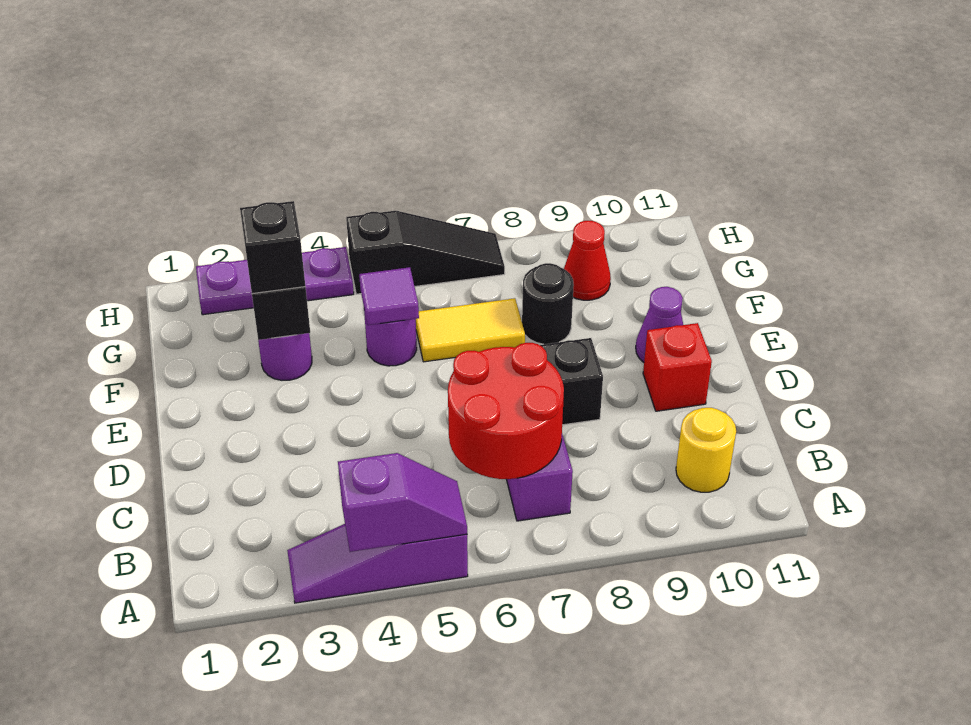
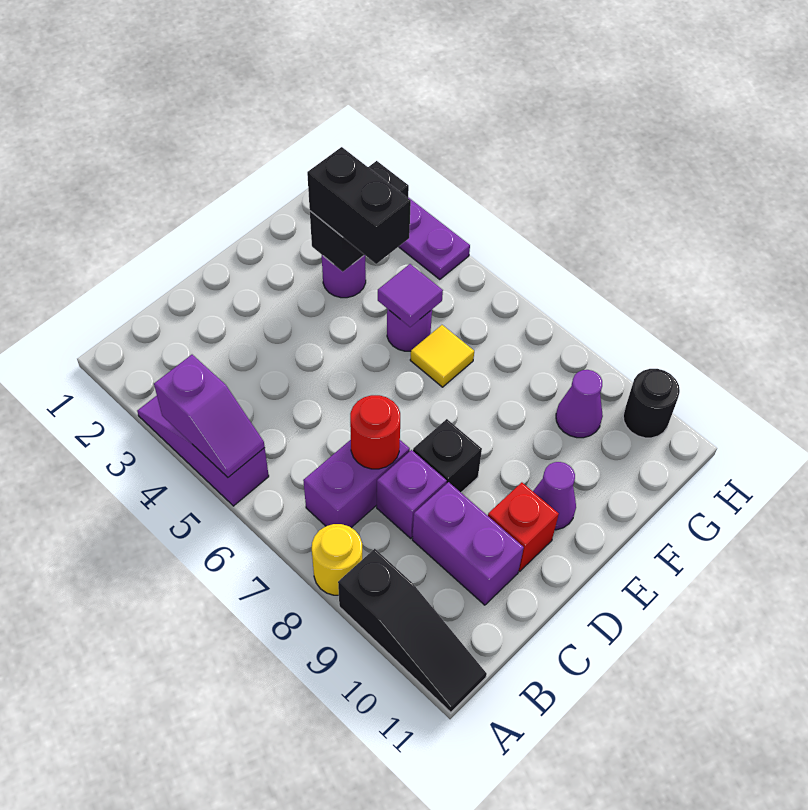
red round brick B6:C7 level 2 -> red round brick C7 level 2
yellow round brick B10 level 1 -> yellow round brick A8 level 1
none -> purple brick C8 level 1
none -> purple brick C9:C10 level 1
black brick F3 level 3 -> black brick F3:F4 level 3
yellow tile F6:F7 level 1 -> yellow tile F6 level 1
black round brick F8 level 1 -> black round brick H10 level 1
red cone G9 level 1 -> purple cone G9 level 1
black slope H5:H7 level 1 top 5 -> black slope A9:A11 level 1 top 9

